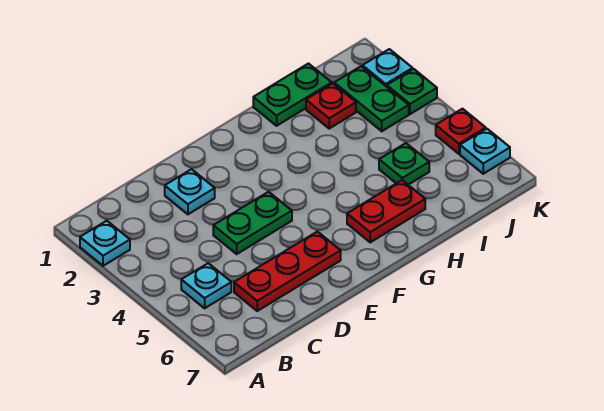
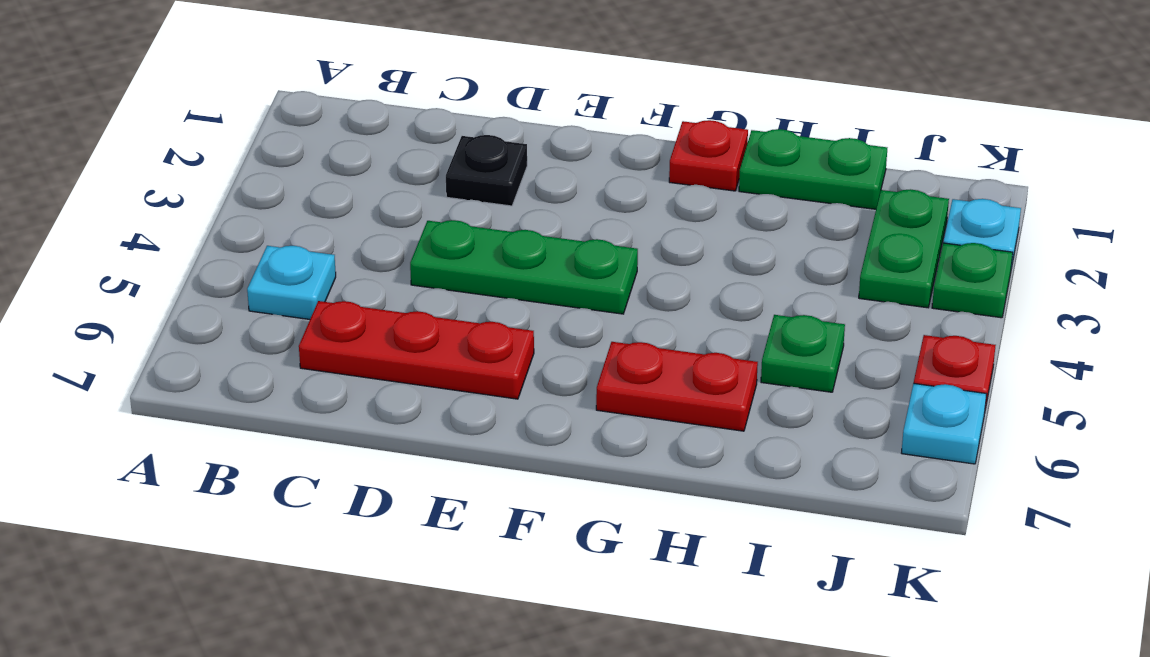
cyan plate A2 level 1 -> none
cyan plate D2 level 1 -> black plate D2 level 1
green plate D4:E4 level 1 -> green plate D4:F4 level 1
red plate I2 level 1 -> red plate G1 level 1

